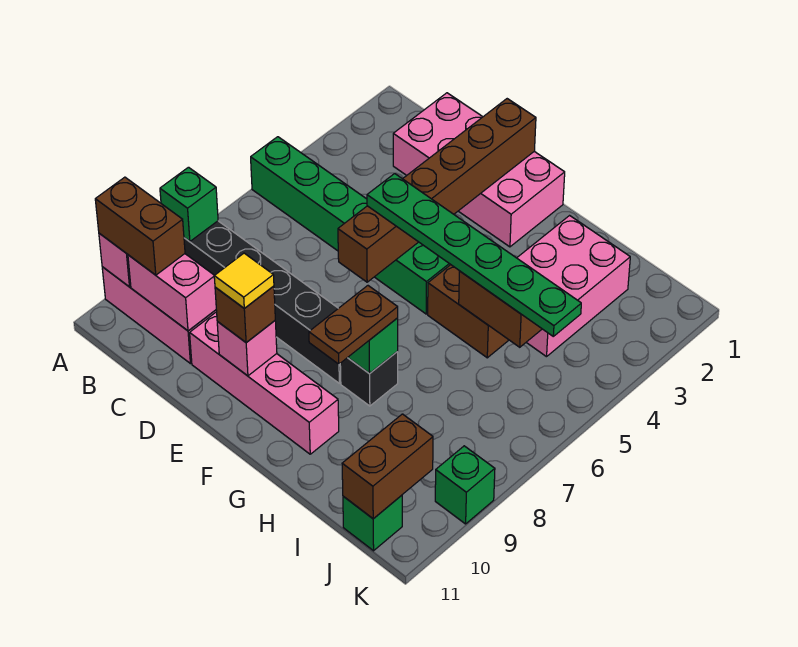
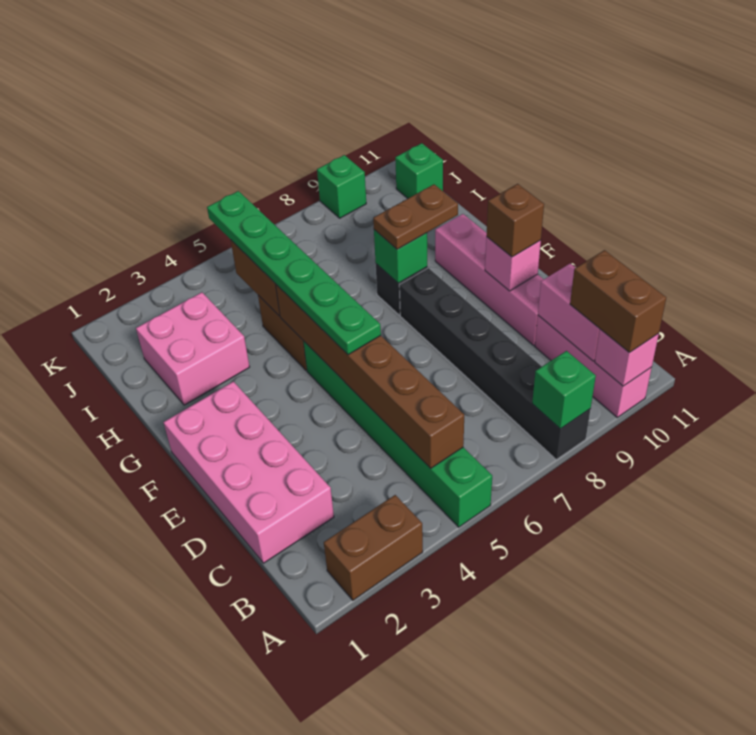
brown brick E1:E6 level 2 -> brown brick B5:G5 level 2
yellow tile E10 level 4 -> none
pink brick H2:I4 level 1 -> pink brick H2:I3 level 1
brown brick J10:J11 level 2 -> brown brick A2:A3 level 1

